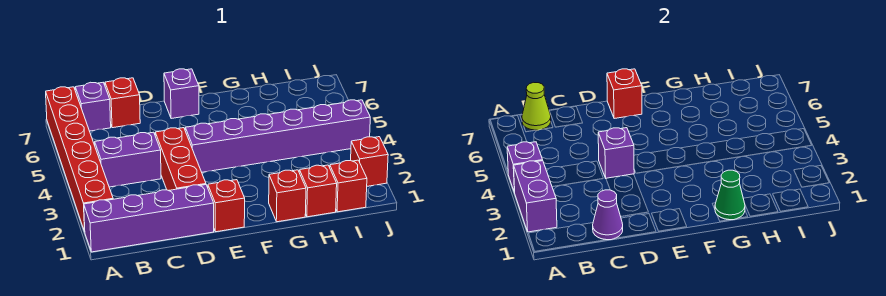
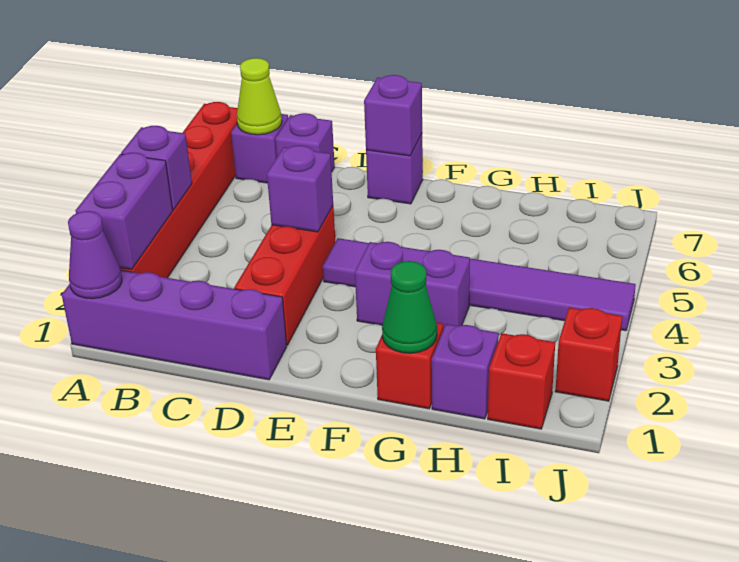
purple brick B4:C4 level 1 -> purple brick F3:G3 level 1
purple cone C1 level 2 -> purple cone A1 level 2
red brick C7 level 1 -> purple brick C7 level 1
red brick E1 level 1 -> none
purple brick E4:J4 level 1 -> purple tile E4:J4 level 1
red brick E7 level 2 -> purple brick E7 level 2
red brick H1 level 1 -> purple brick H1 level 1

